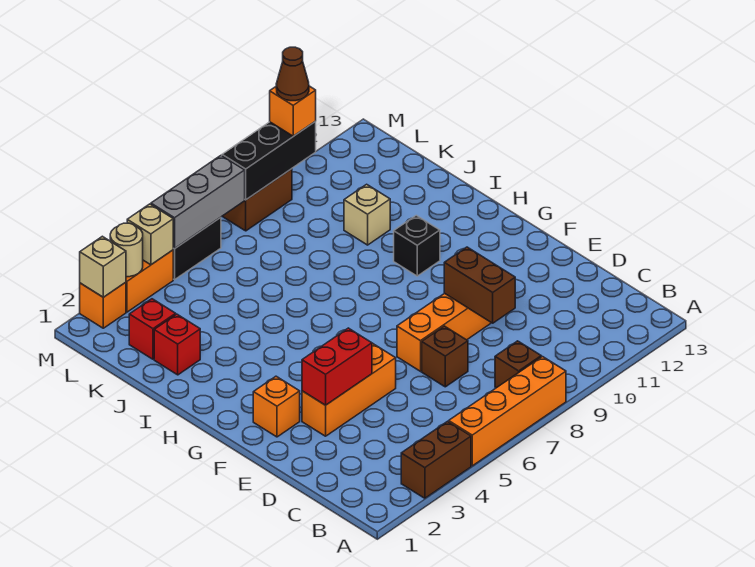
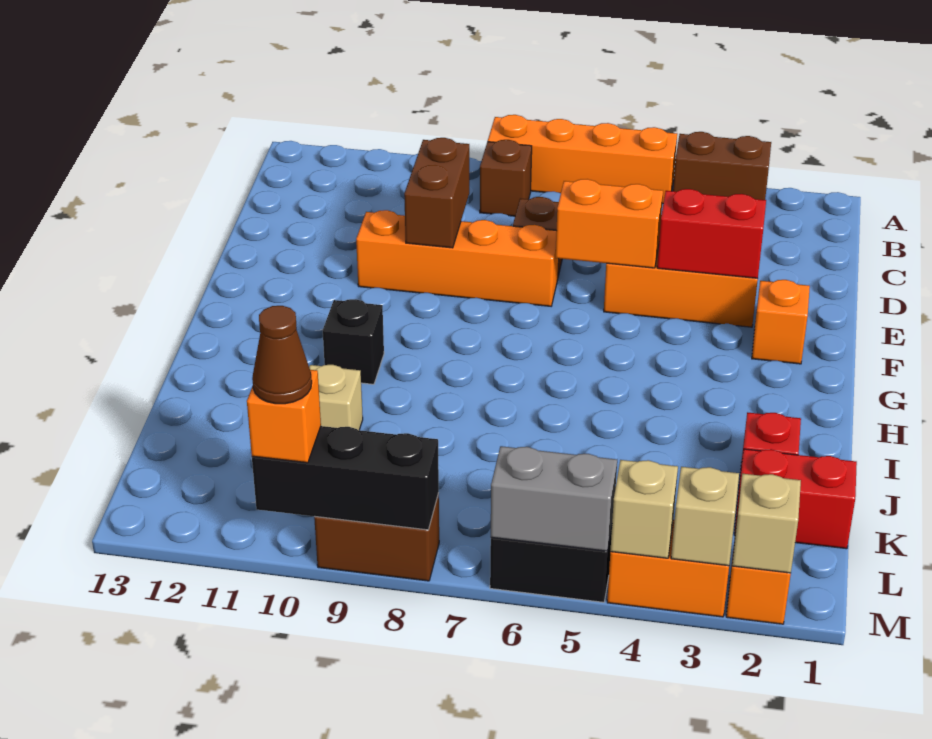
none -> orange brick E5:E6 level 2
red brick K2 level 1 -> red brick K1:K2 level 1
tan round brick M3 level 2 -> tan brick M3 level 2
grey brick M5:M7 level 2 -> grey brick M5:M6 level 2

